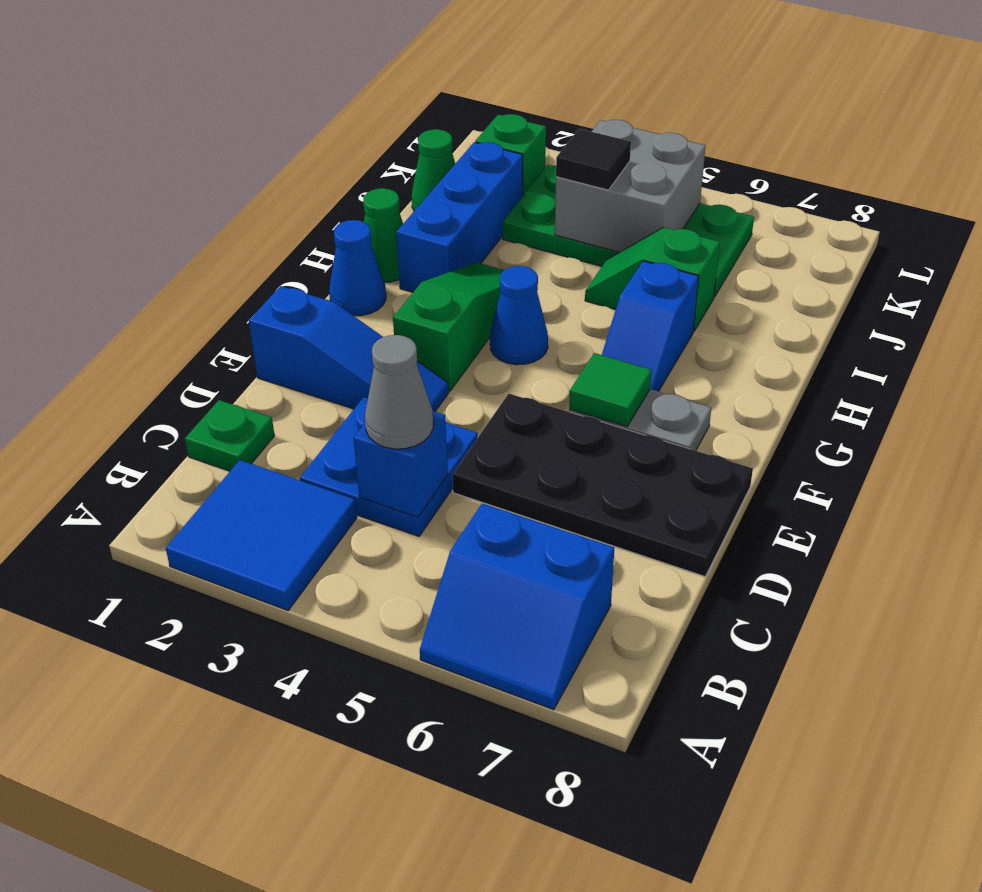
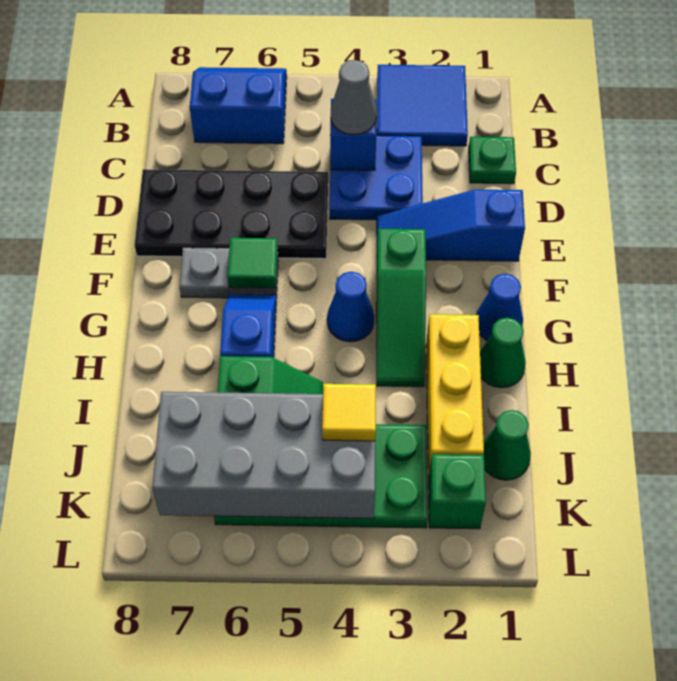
blue brick H2:J2 level 1 -> yellow brick H2:J2 level 1
grey brick J4:K5 level 2 -> grey brick J4:K7 level 2
black tile J4 level 3 -> yellow tile J4 level 3

